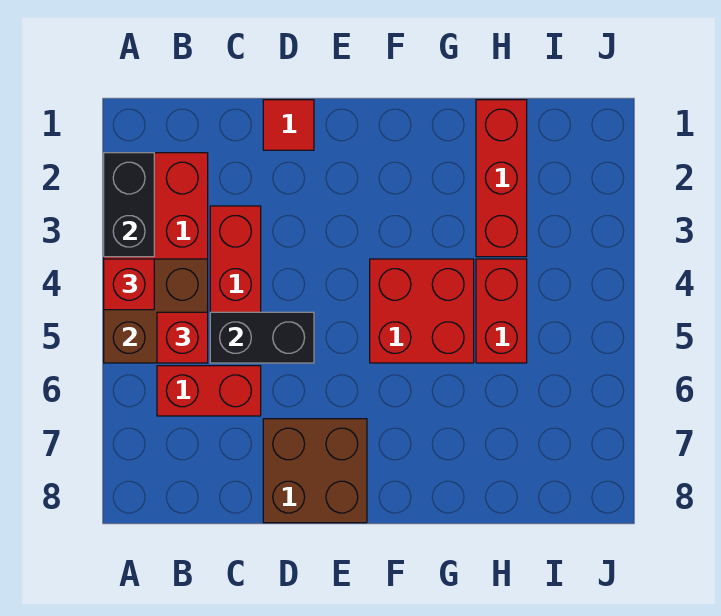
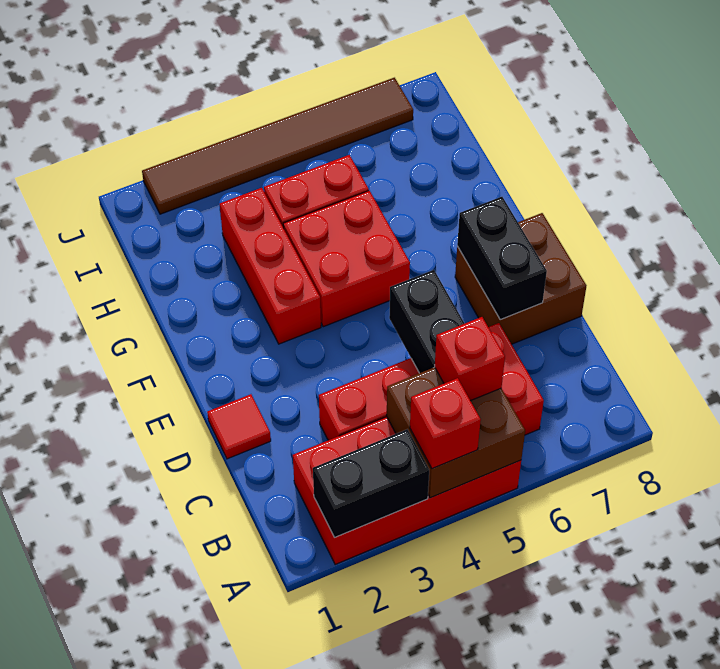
none -> black brick D7:E7 level 2
red brick H1:H3 level 1 -> red brick F3:H3 level 1
none -> brown tile J2:J7 level 1

